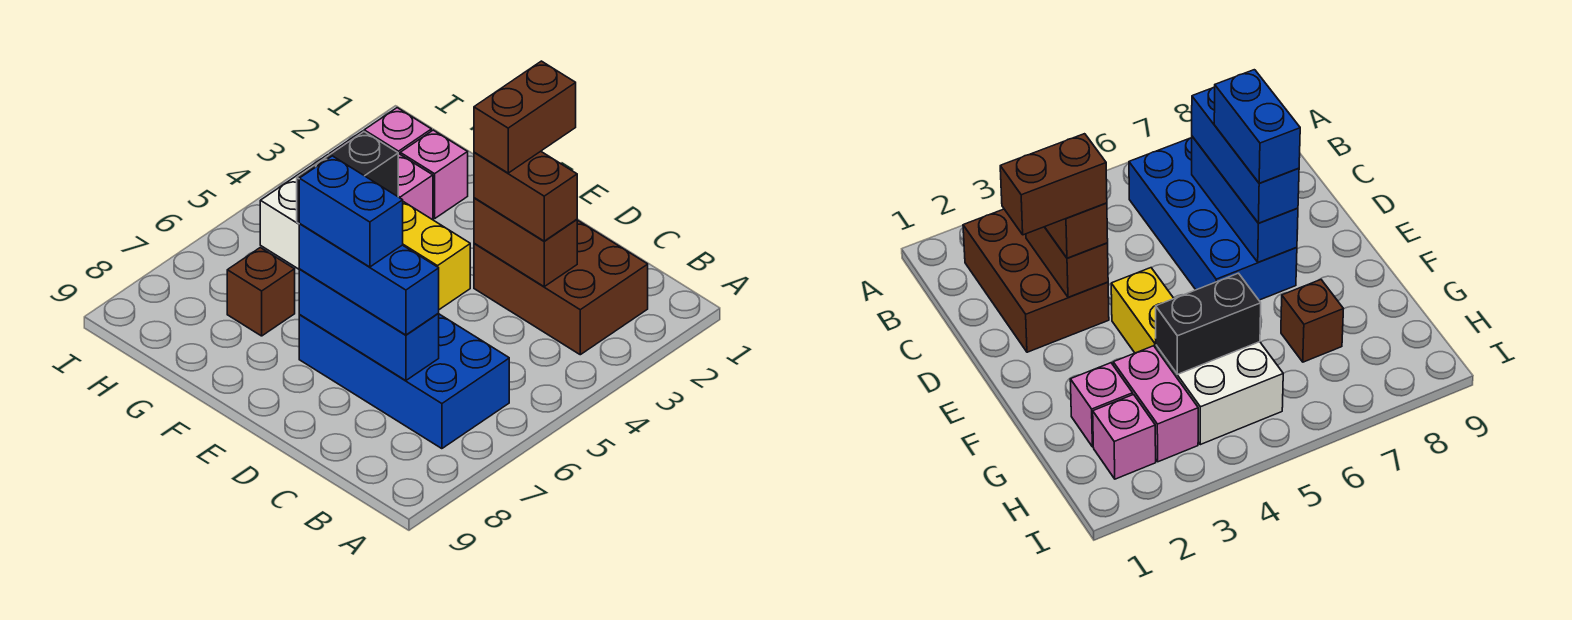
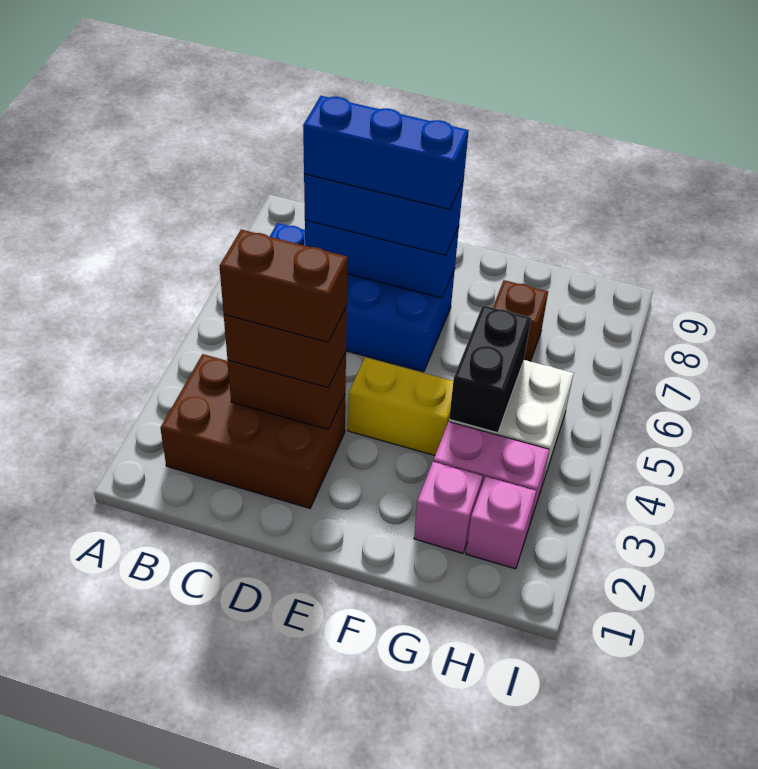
brown brick D2:D3 level 4 -> brown brick C3:D3 level 4
blue brick D7:E7 level 4 -> blue brick C7:E7 level 4

